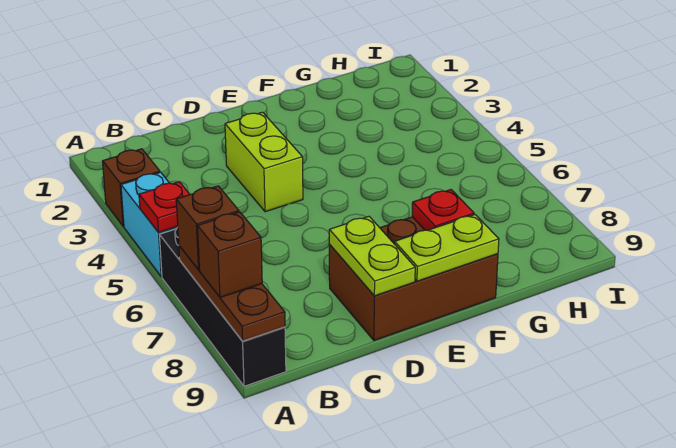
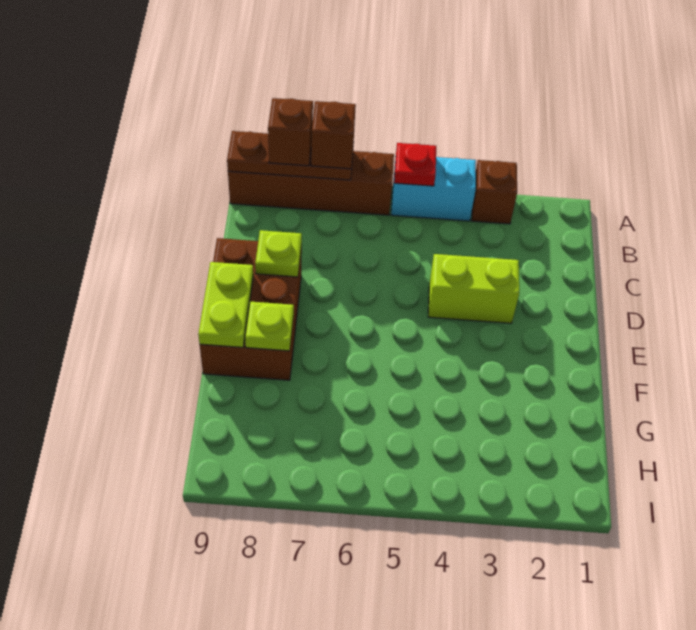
black brick A6:A9 level 1 -> brown brick A6:A9 level 1
lime plate D8:D9 level 2 -> lime plate D8 level 2
red plate F8 level 2 -> lime plate F8 level 2

